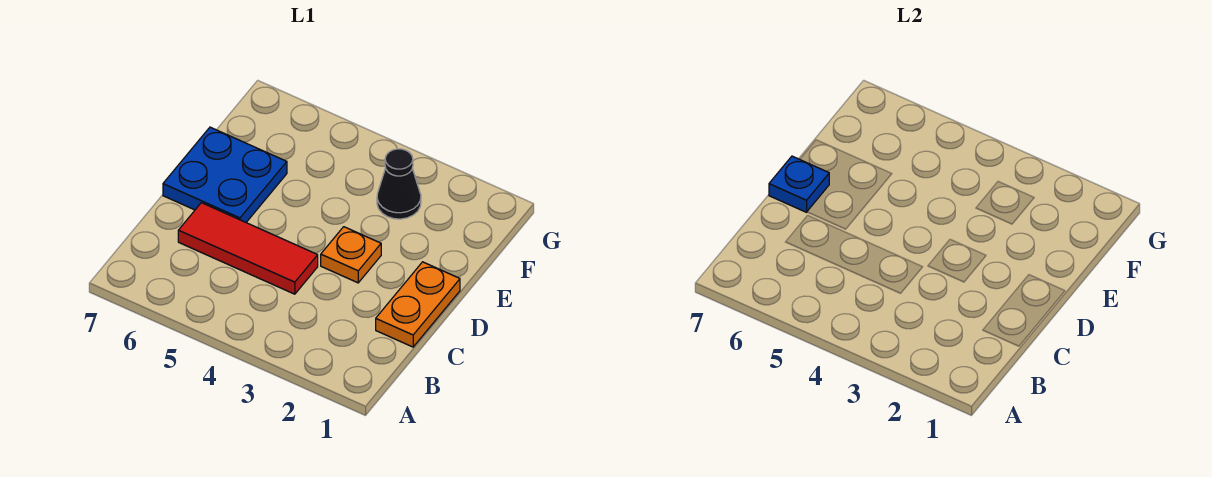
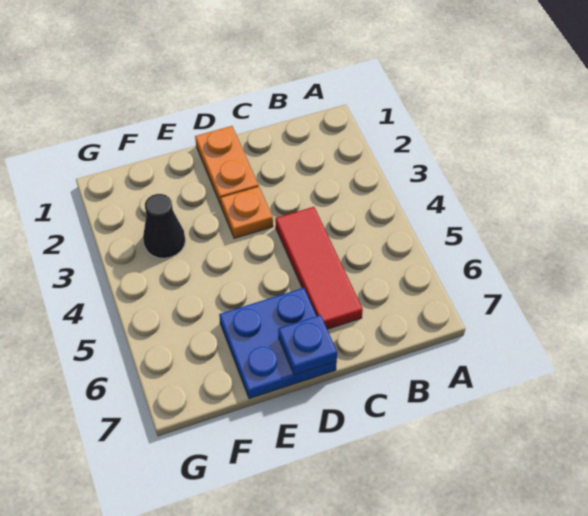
orange plate C1:D1 level 1 -> orange plate D1:D2 level 1

